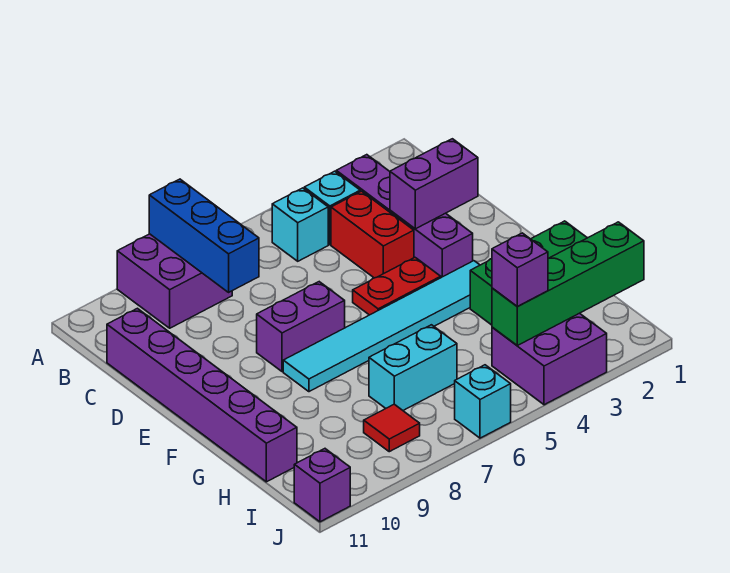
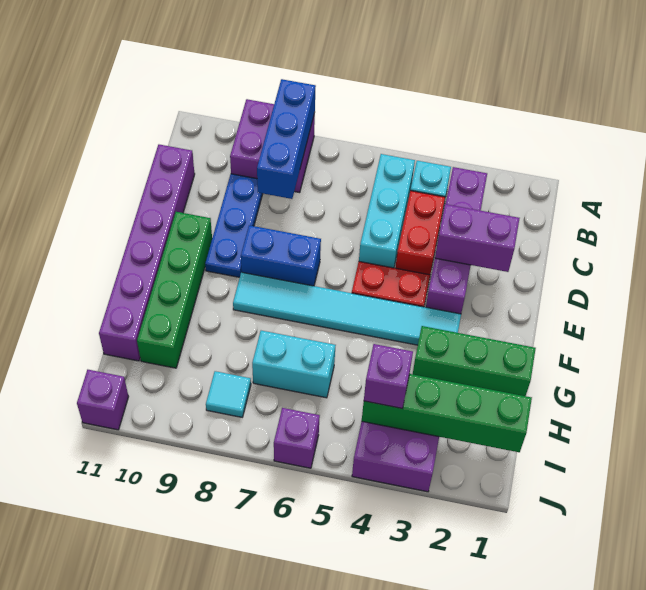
cyan brick B5 level 1 -> cyan brick B5:D5 level 1
none -> blue plate C9:E9 level 1
purple brick E7:E8 level 1 -> blue brick E7:E8 level 1
none -> green brick E10:H10 level 1
red tile I8 level 1 -> cyan tile I8 level 1
cyan brick J6 level 1 -> purple brick J6 level 1

